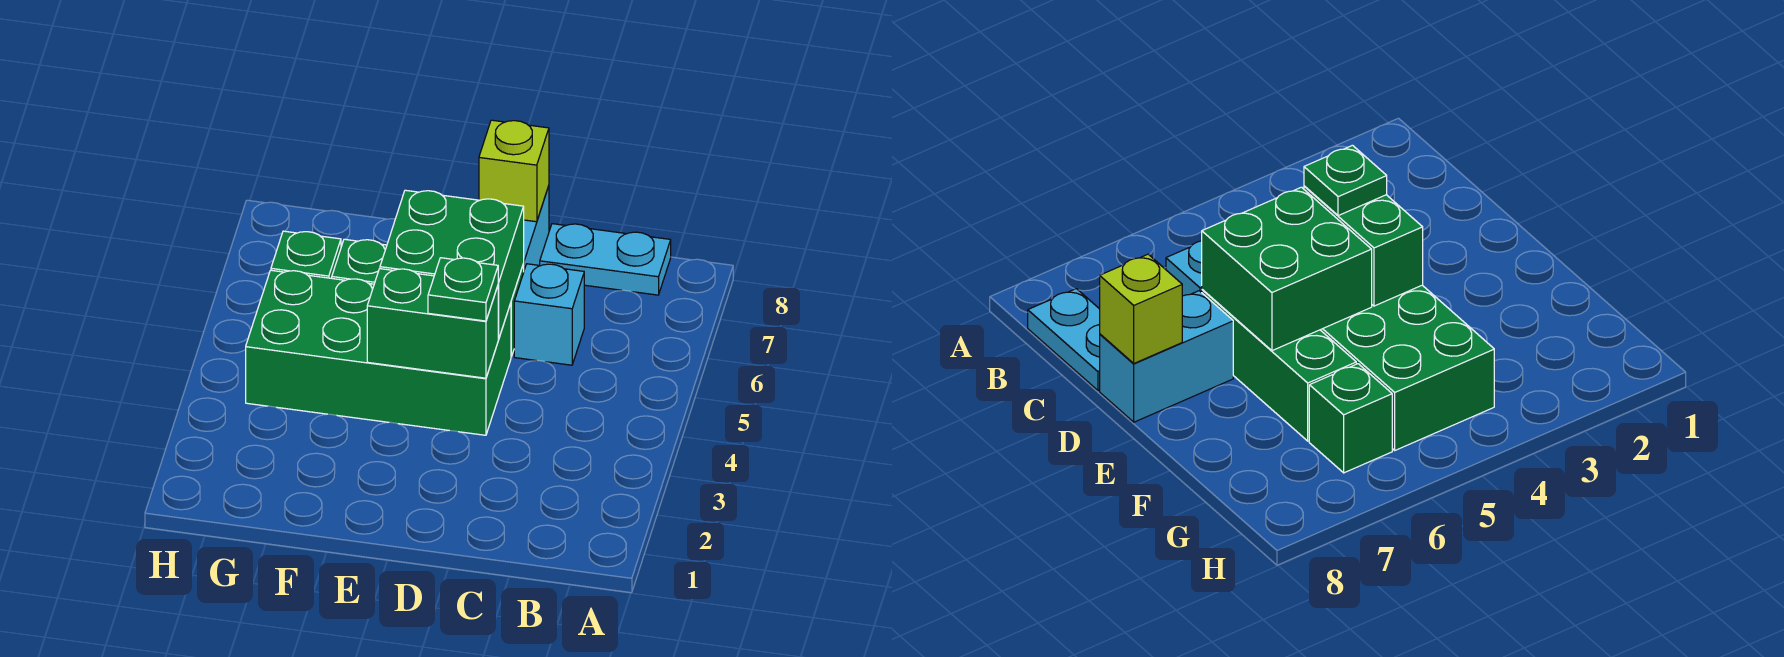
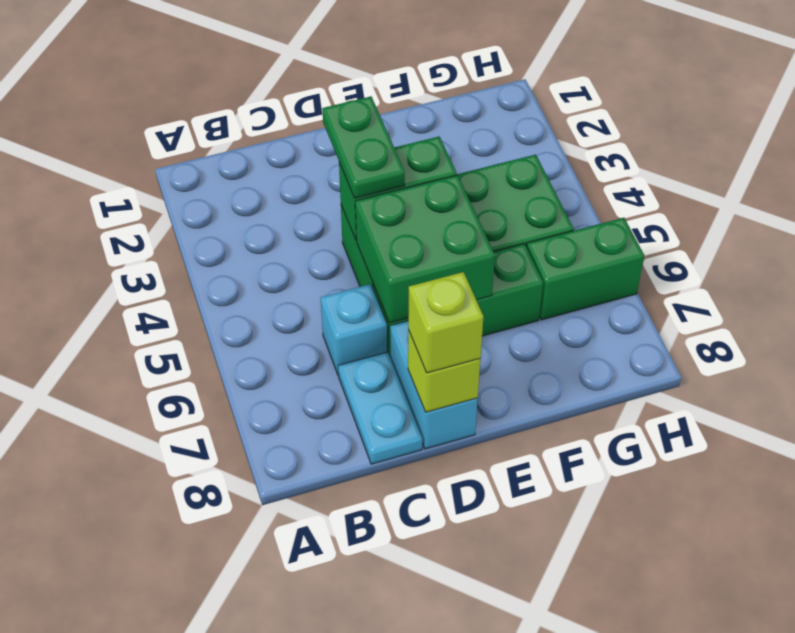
cyan plate B8:C8 level 1 -> cyan plate C7:C8 level 1
green plate D4 level 3 -> green plate D3:D4 level 3
none -> lime brick D8 level 3
green brick G6 level 1 -> green brick G6:H6 level 1

